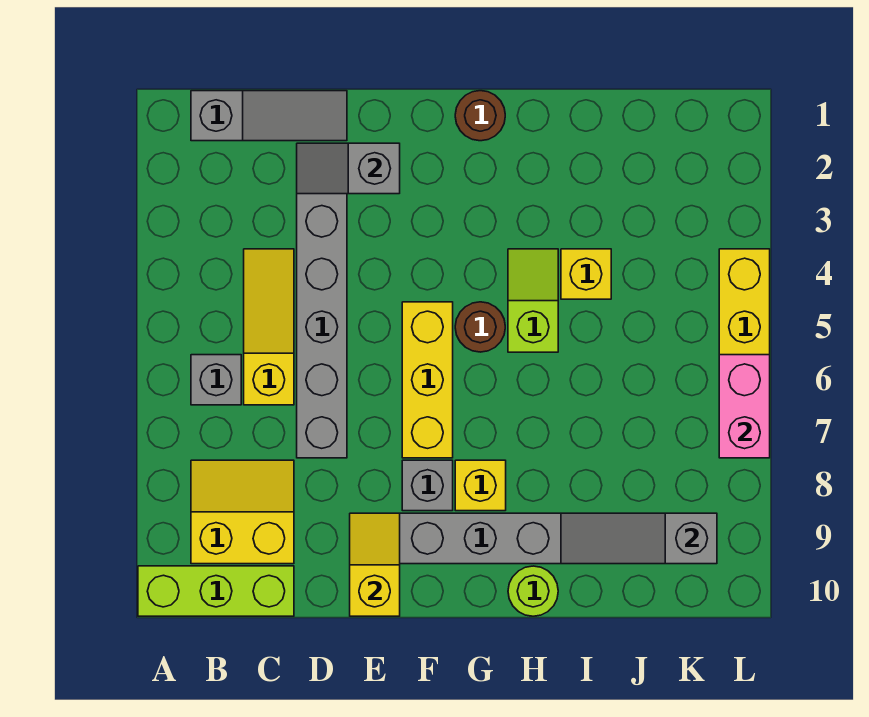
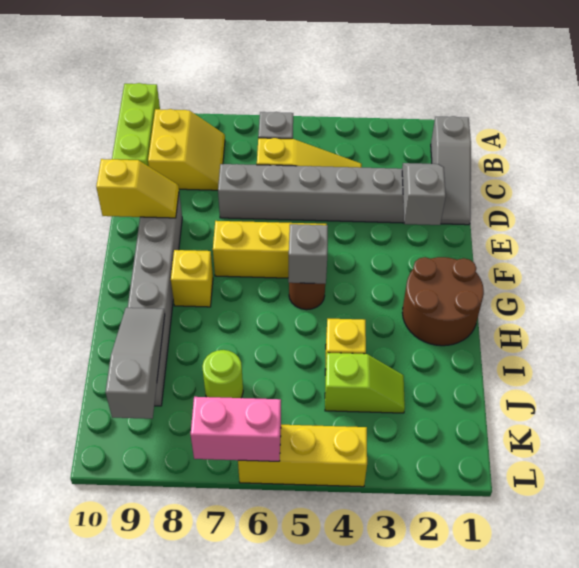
grey brick F8 level 1 -> grey brick G5 level 2
brown round brick G1 level 1 -> brown round brick G1:H2 level 1
lime slope H4:H5 level 1 top 5 -> lime slope J3:J4 level 1 top 4
lime round brick H10 level 1 -> lime round brick J7 level 1

